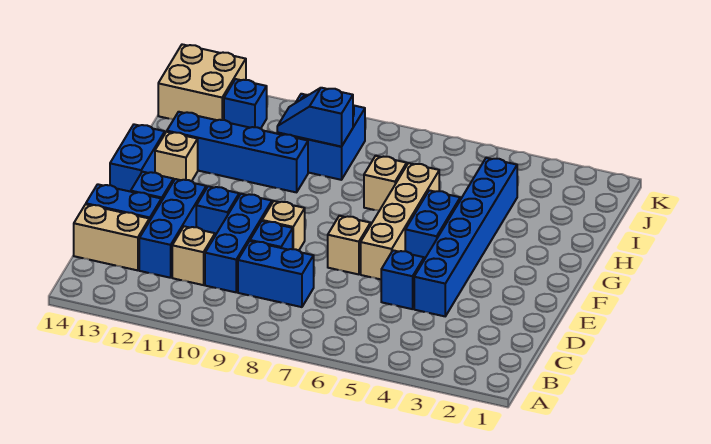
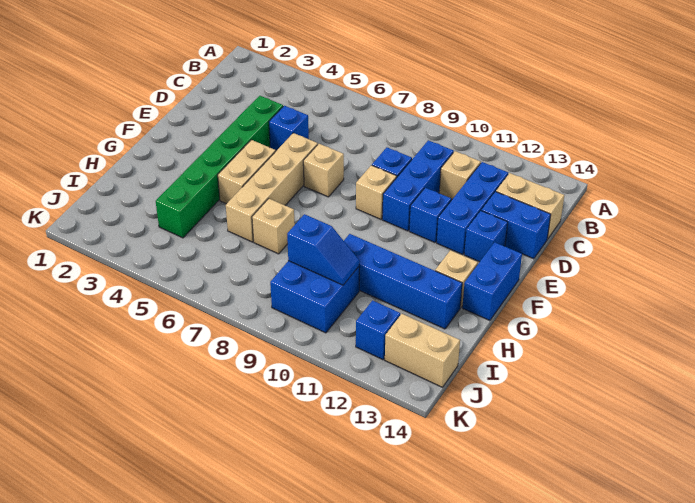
blue brick C8:C9 level 1 -> none
blue brick D4:I4 level 1 -> green brick D4:I4 level 1
blue brick F5:G5 level 1 -> tan brick F5:G5 level 1
tan brick J13:K14 level 1 -> tan brick J13:J14 level 1

